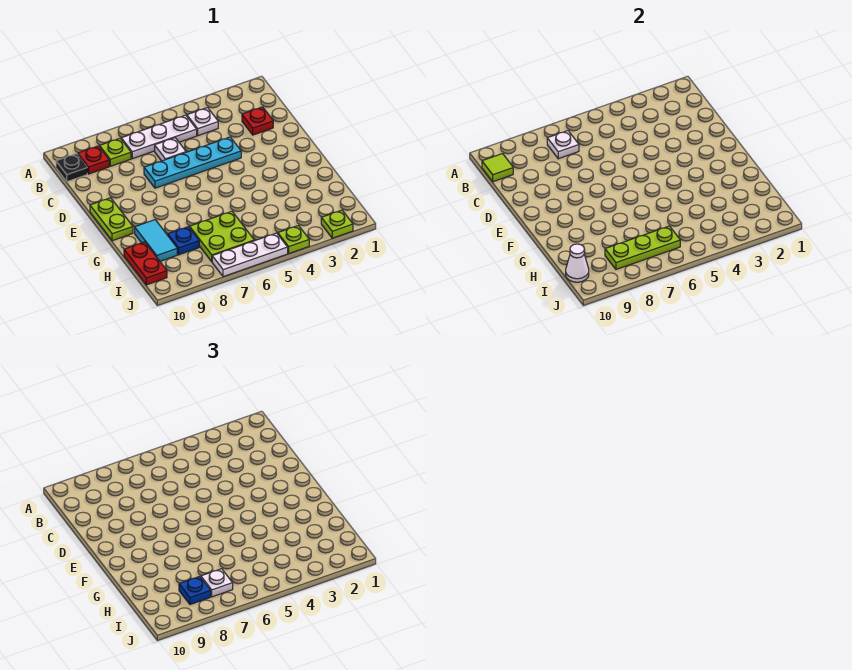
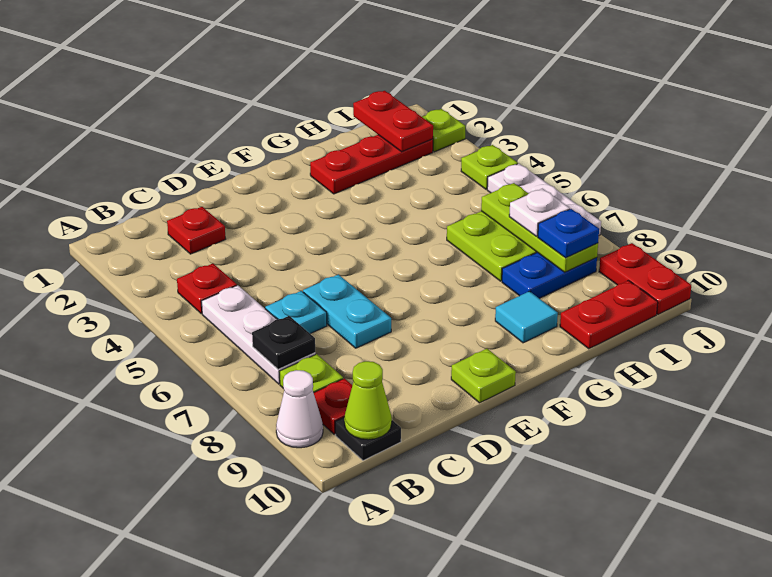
white plate B4 level 1 -> red plate B4 level 1
white plate B7 level 2 -> black plate B7 level 2
lime tile B10 level 2 -> lime cone B10 level 2
white plate C6 level 1 -> cyan plate C6 level 1
cyan plate D4:D7 level 1 -> cyan plate D6:D7 level 1
lime plate E10:F10 level 1 -> lime plate E10 level 1
none -> red plate G2:I2 level 1
cyan tile G9:H9 level 1 -> cyan tile G9 level 1
blue plate H8 level 1 -> blue plate H8:I8 level 1
none -> red plate I1:I2 level 2
white cone I10 level 2 -> white cone A9 level 1
none -> red plate J9:J10 level 1

